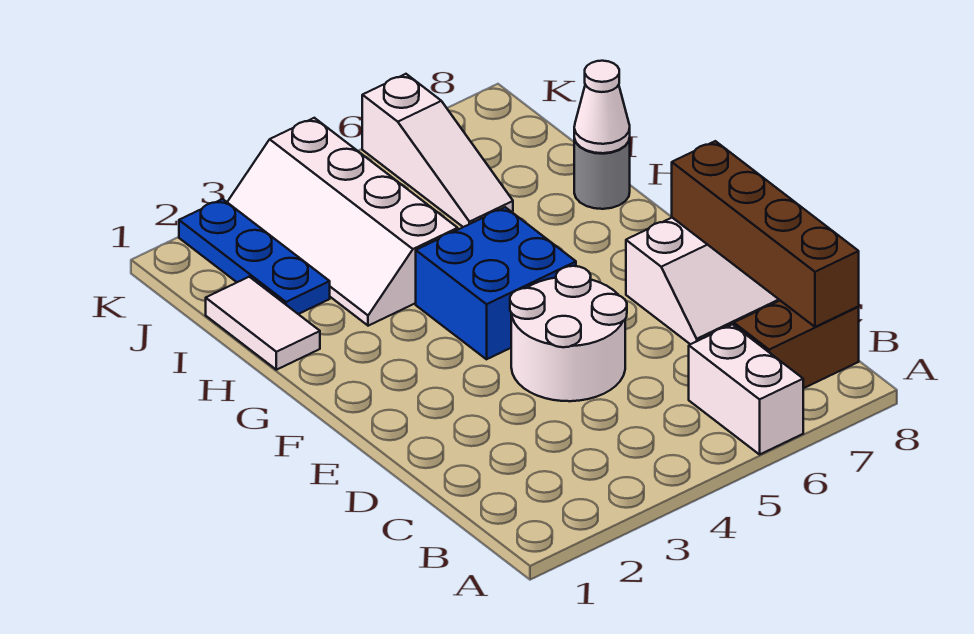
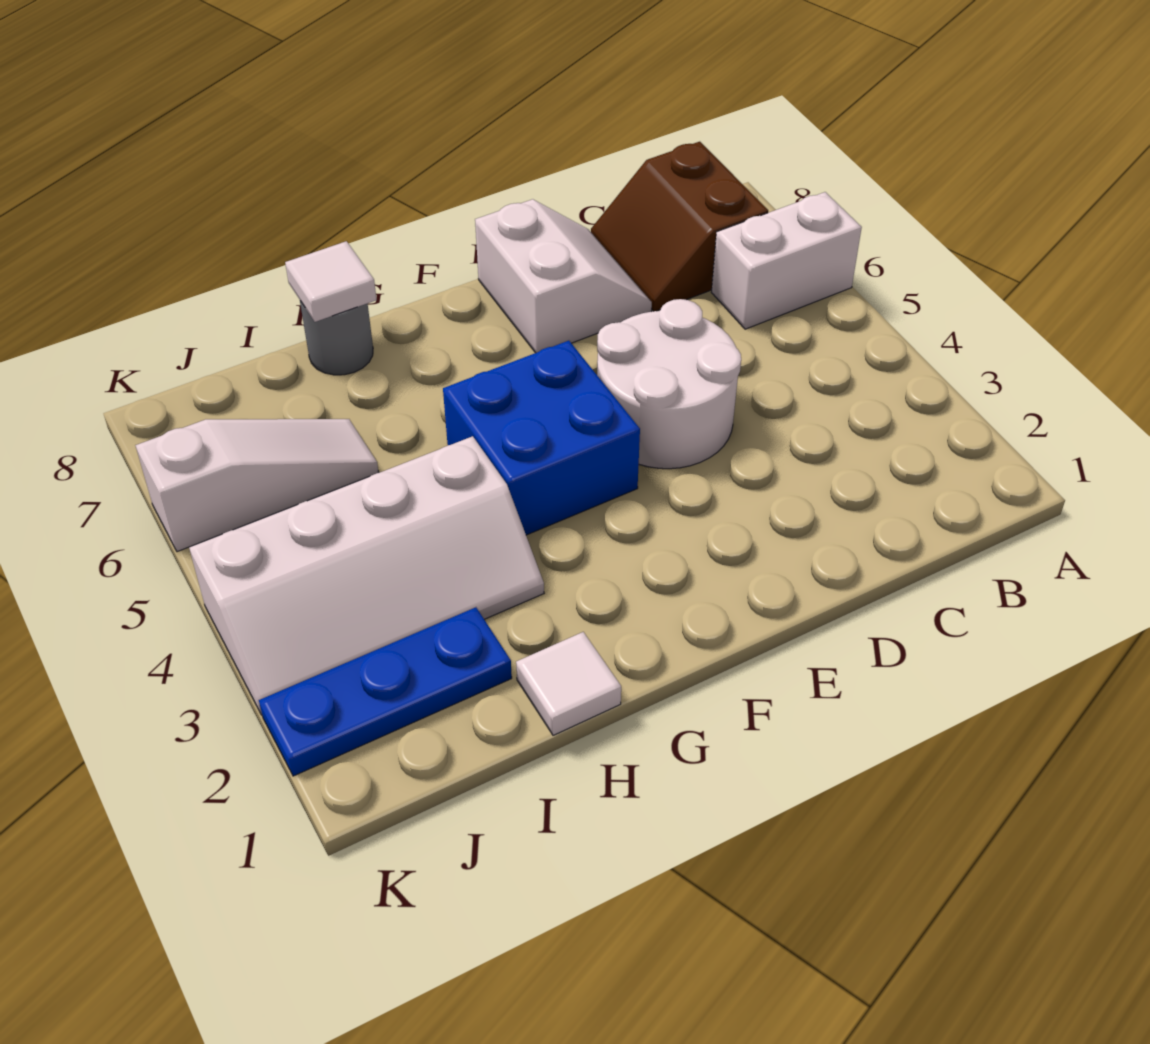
brown brick B8:E8 level 2 -> none
white tile H1:I1 level 1 -> white tile H1 level 1
white cone H8 level 2 -> white tile H8 level 2

